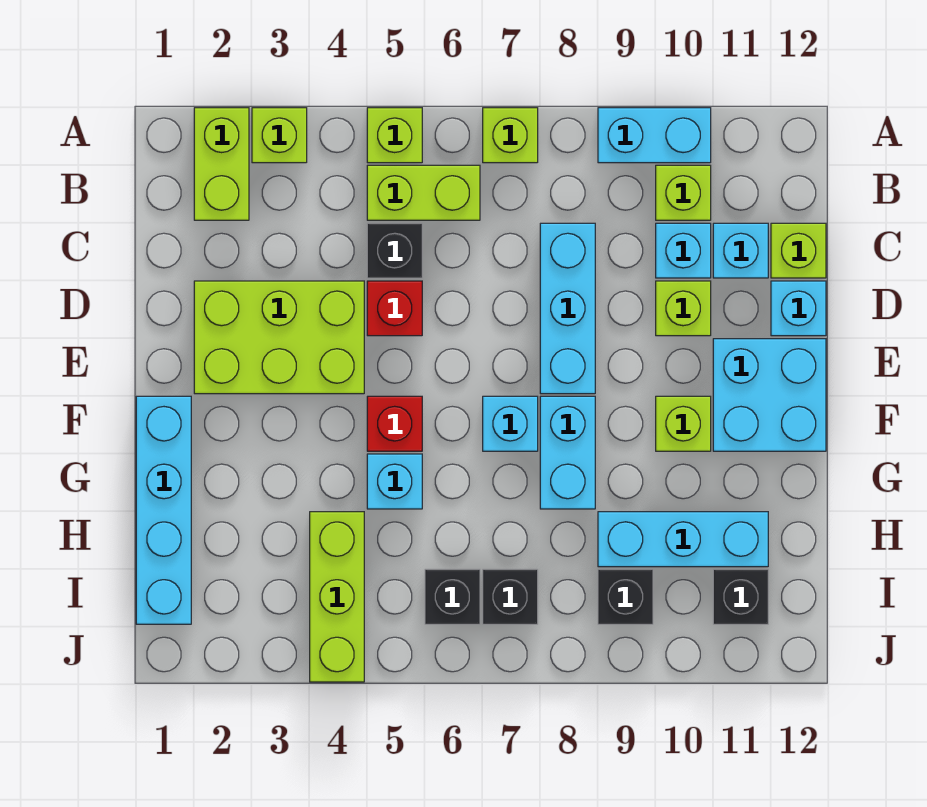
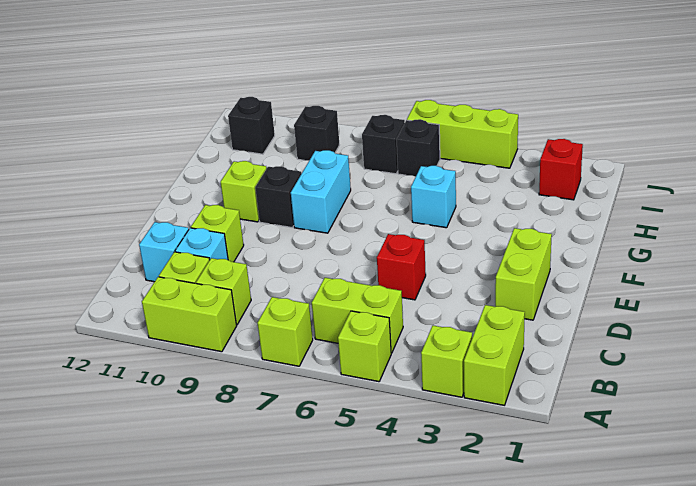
cyan brick A9:A10 level 1 -> lime brick A9:A10 level 1
black brick C5 level 1 -> black brick F9 level 1
cyan brick C8:E8 level 1 -> none
lime brick C12 level 1 -> lime brick B9 level 1
lime brick D2:E4 level 1 -> lime brick D2:E2 level 1
cyan brick D12 level 1 -> none
cyan brick E11:F12 level 1 -> none
cyan brick F1:I1 level 1 -> none
red brick F5 level 1 -> red brick I2 level 1
cyan brick F7 level 1 -> none
lime brick H4:J4 level 1 -> lime brick J4:J6 level 1
cyan brick H9:H11 level 1 -> none

